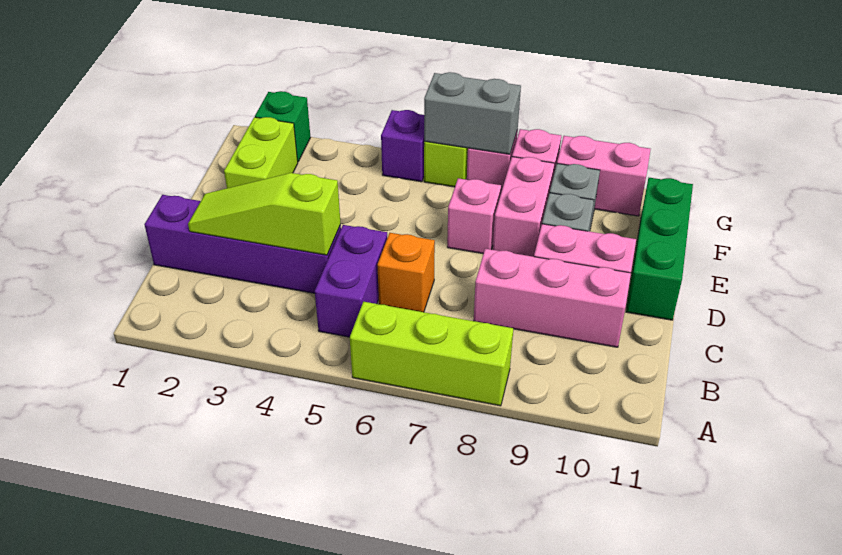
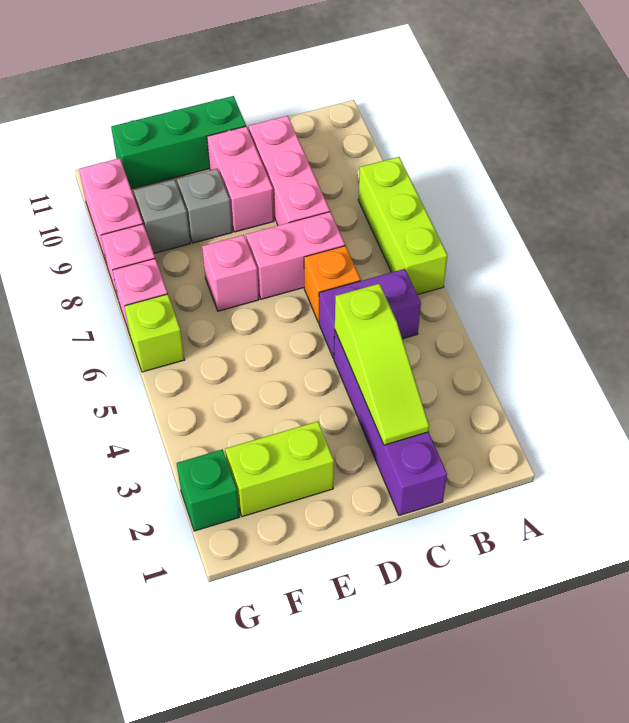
pink brick E8:F8 level 1 -> pink brick C7:D7 level 1
purple brick G5 level 1 -> none
grey brick G6:G7 level 2 -> none

